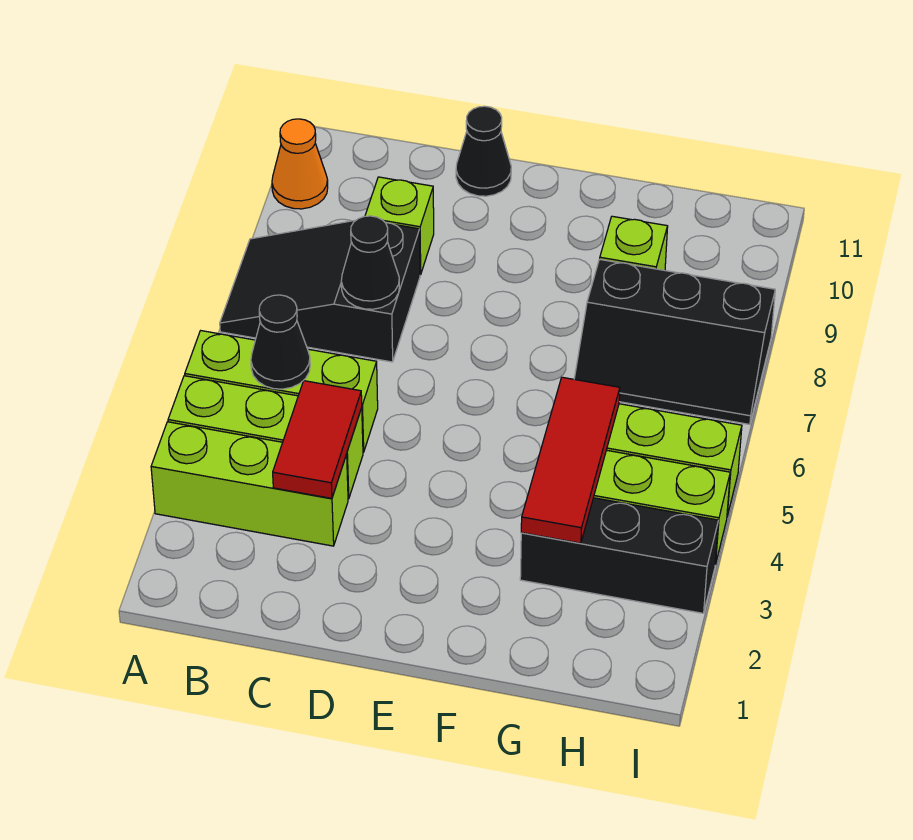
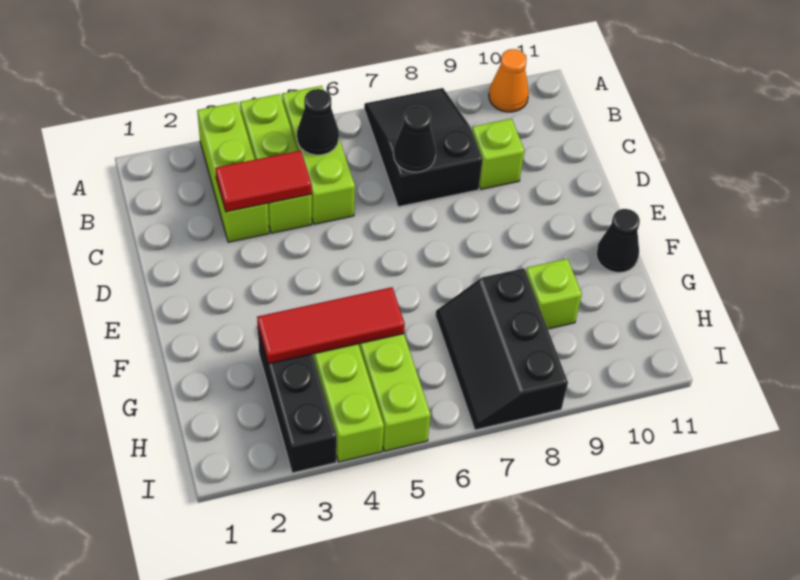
black cone D11 level 1 -> black cone F11 level 1

